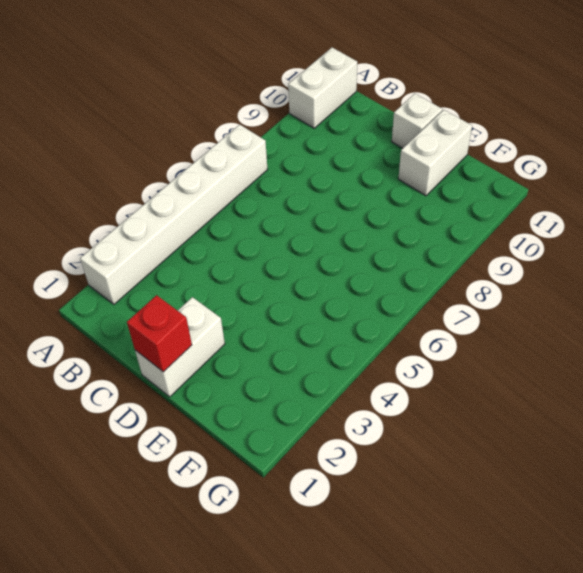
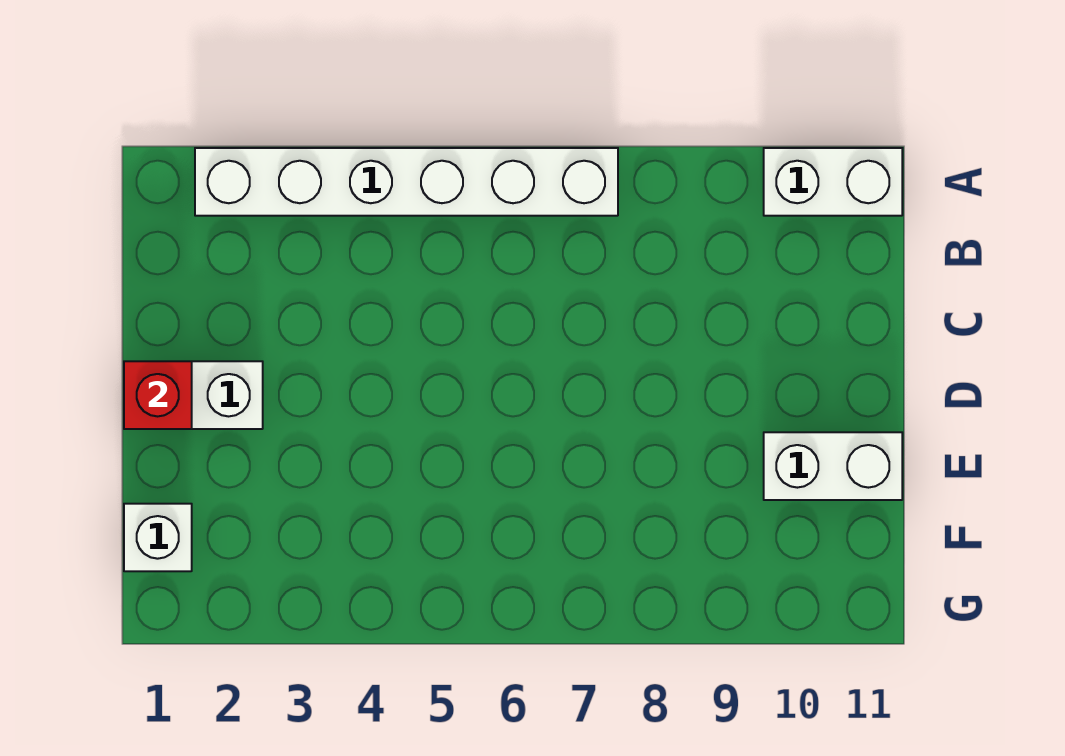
white brick D11 level 1 -> white brick F1 level 1

